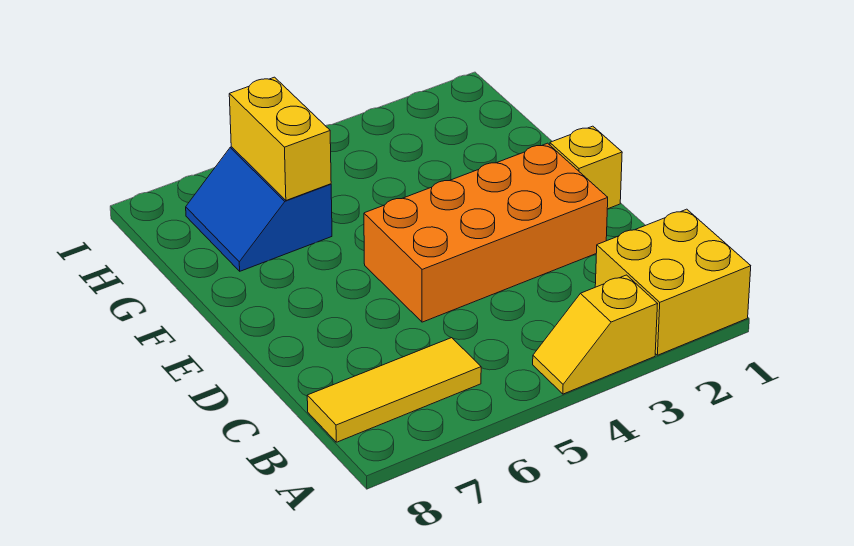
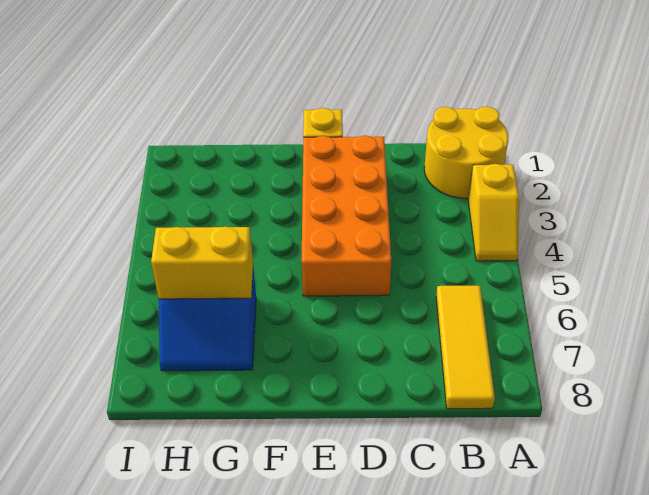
yellow brick A1:B2 level 1 -> yellow round brick A1:B2 level 1

